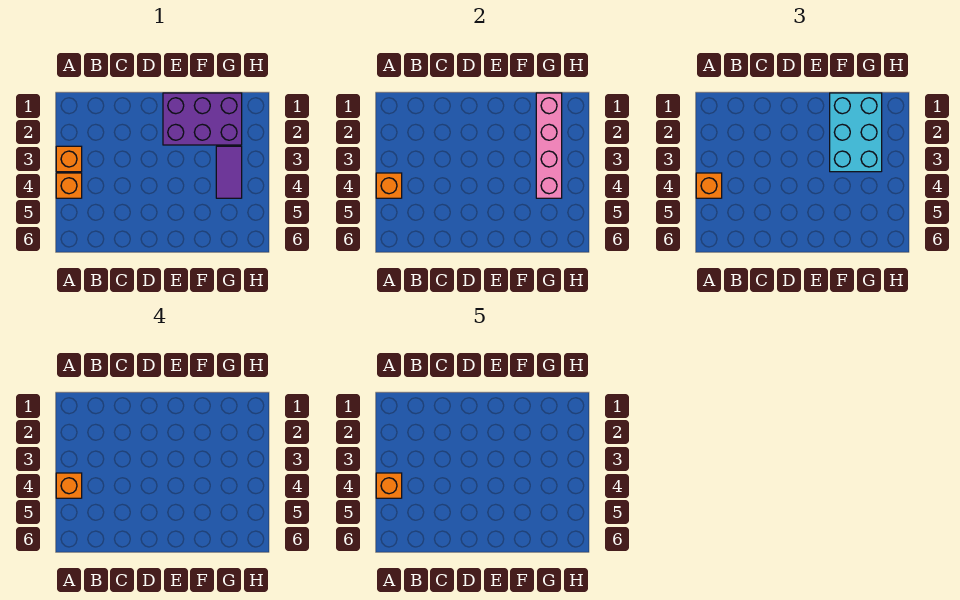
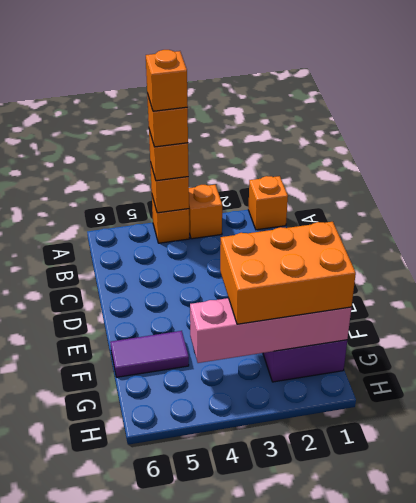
none -> orange brick A1 level 1
cyan brick F1:G3 level 3 -> orange brick F1:G3 level 3
purple tile G3:G4 level 1 -> purple tile F5:F6 level 1

